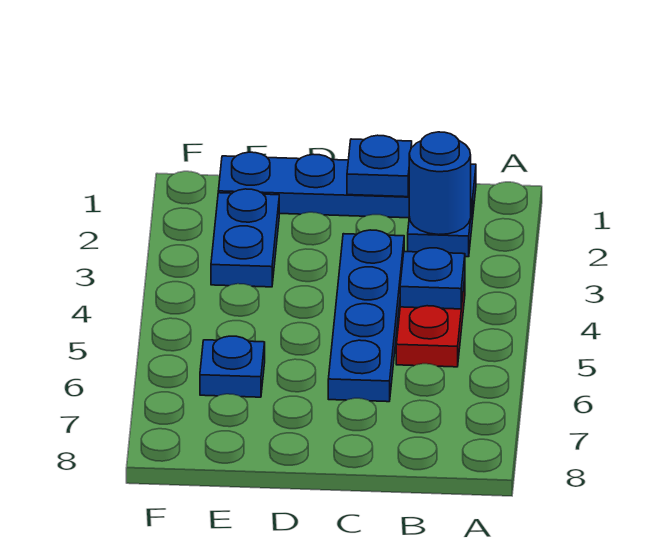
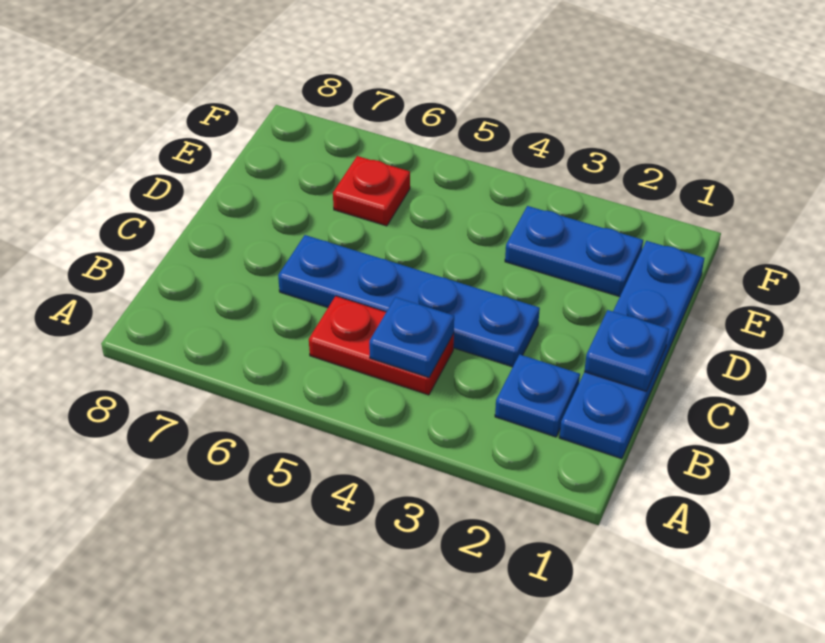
blue round brick B2 level 2 -> none
blue plate E6 level 1 -> red plate E6 level 1

